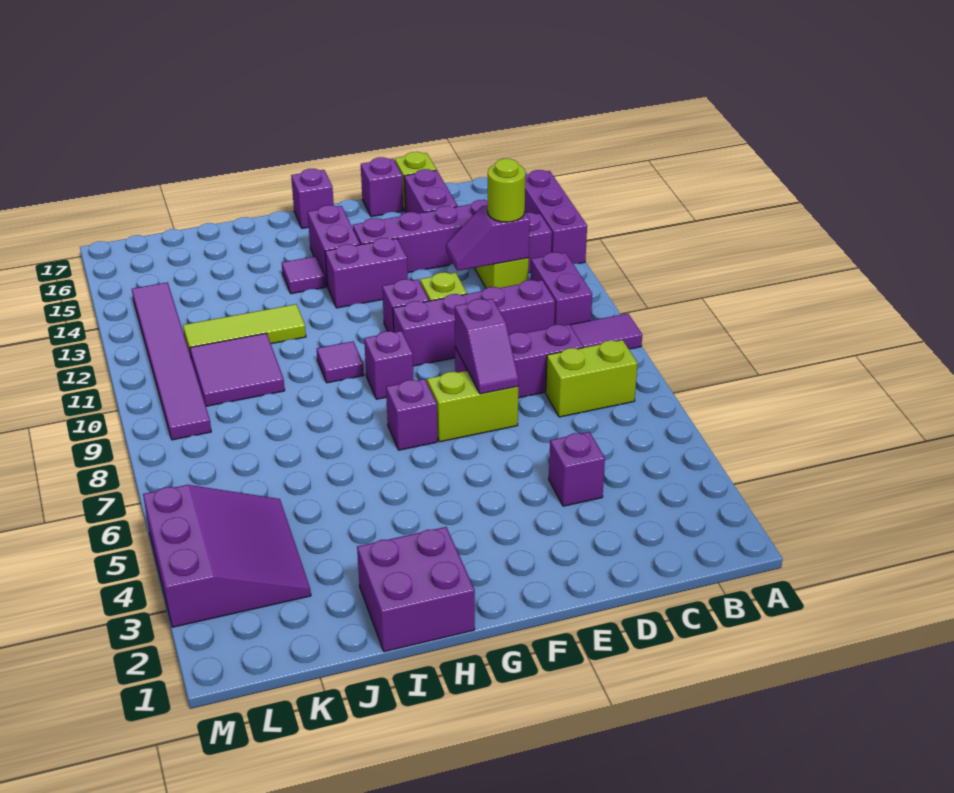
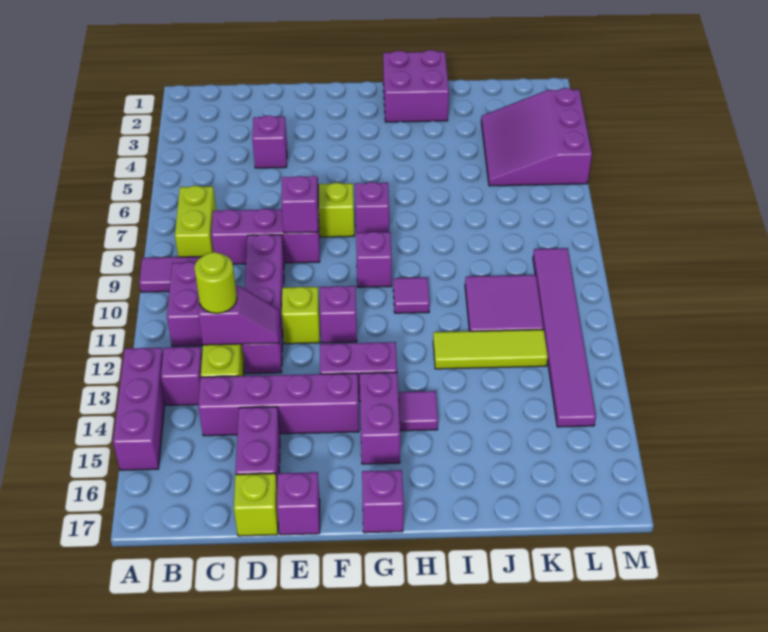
lime brick B7:C7 level 1 -> lime brick B7:B8 level 1
purple brick C10:F10 level 1 -> purple brick D9:D12 level 1

